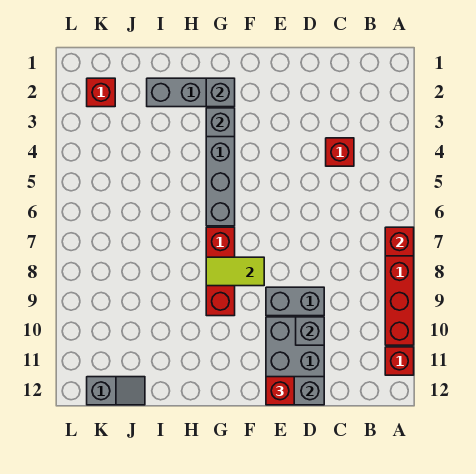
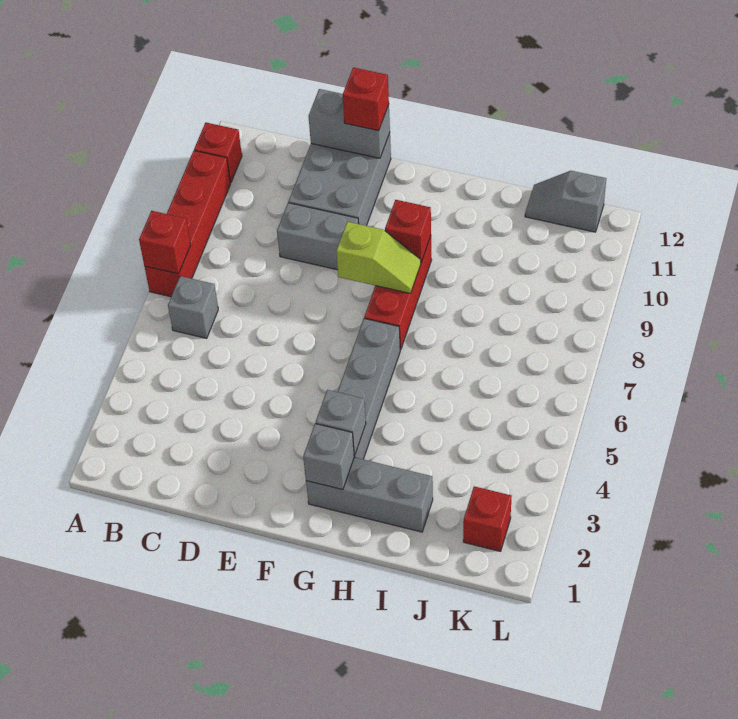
red brick C4 level 1 -> red brick G9 level 2
grey brick D10 level 2 -> grey brick B6 level 1
lime tile F8:G8 level 2 -> lime slope F8:G8 level 2 top F

